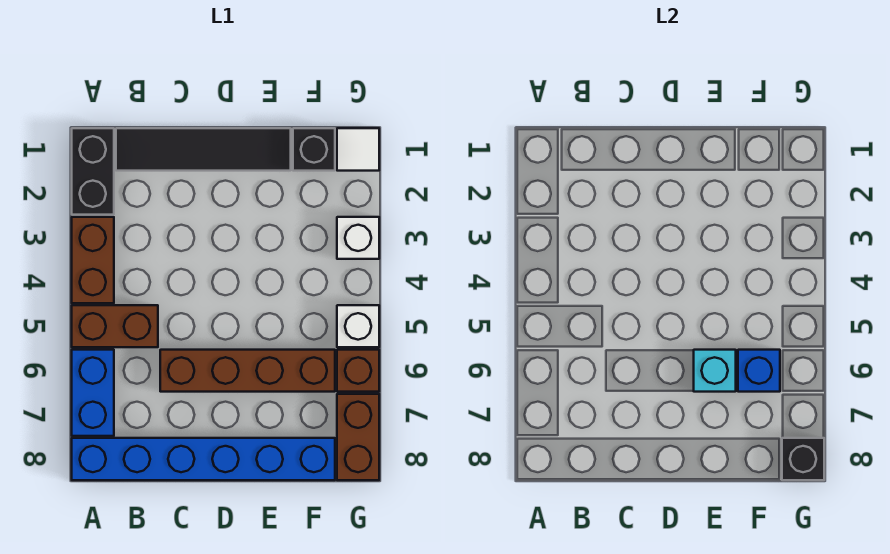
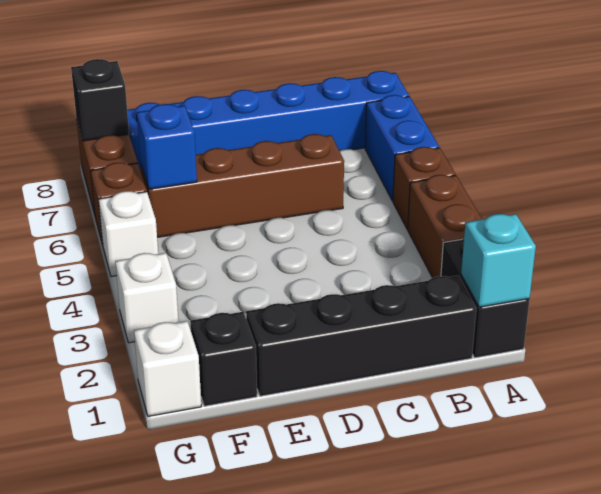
brown brick A5:B5 level 1 -> brown brick A5 level 1
black tile B1:E1 level 1 -> black brick B1:E1 level 1
cyan brick E6 level 2 -> cyan brick A1 level 2
white tile G1 level 1 -> white brick G1 level 1

